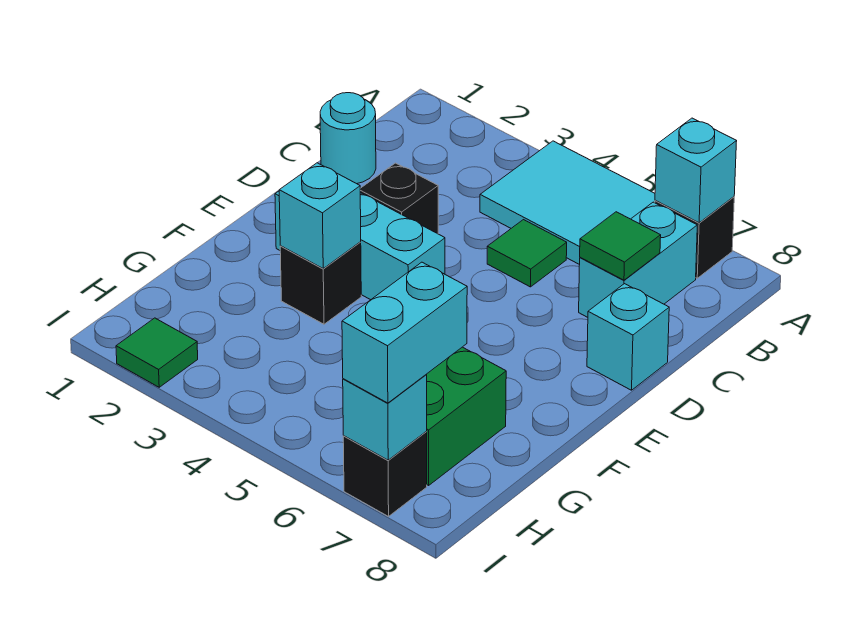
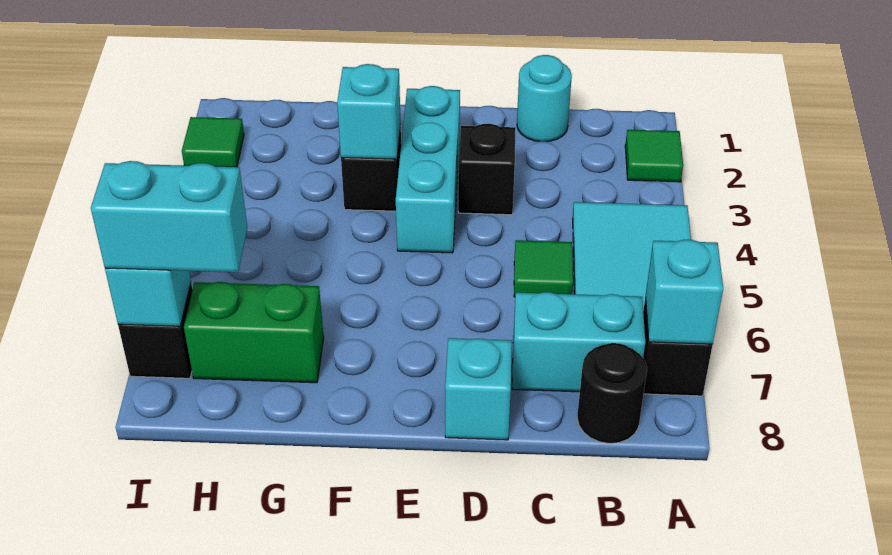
none -> black round brick B8 level 1
green tile C7 level 2 -> green tile A2 level 1

